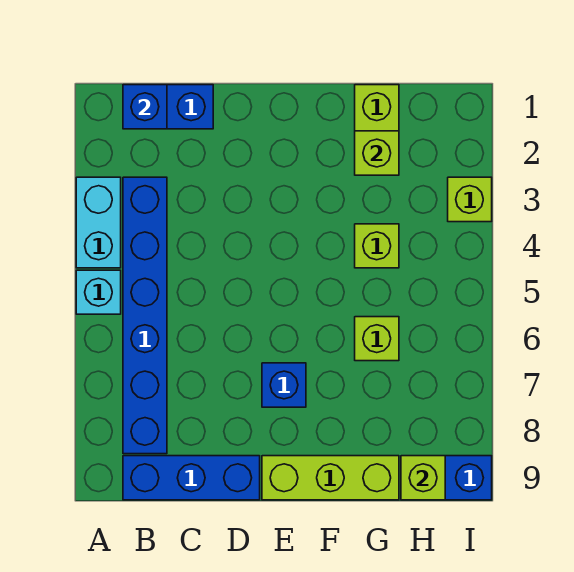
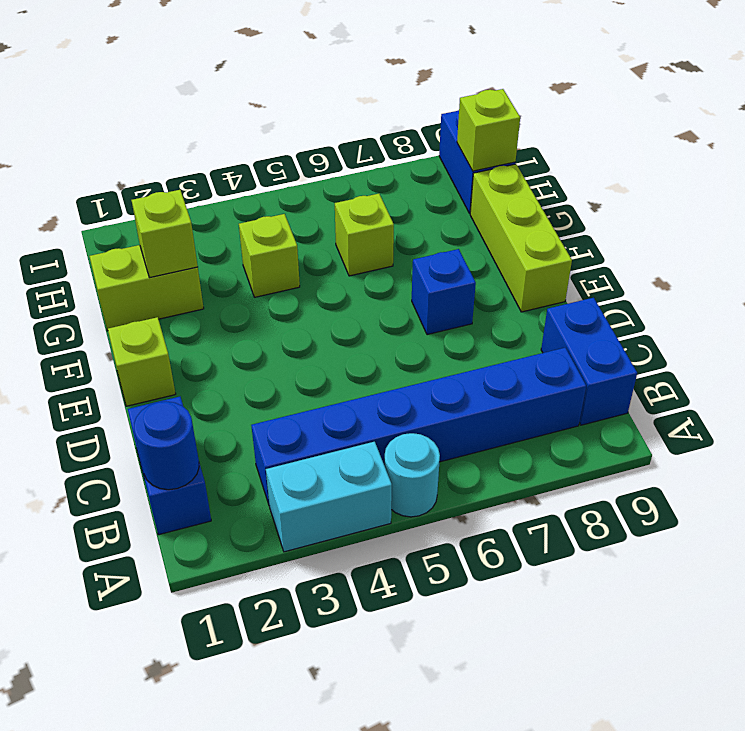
cyan brick A5 level 1 -> cyan round brick A5 level 1
blue brick B1 level 2 -> blue round brick B1 level 2
blue brick B9:D9 level 1 -> blue brick B9:C9 level 1
lime brick I3 level 1 -> lime brick E1 level 1

